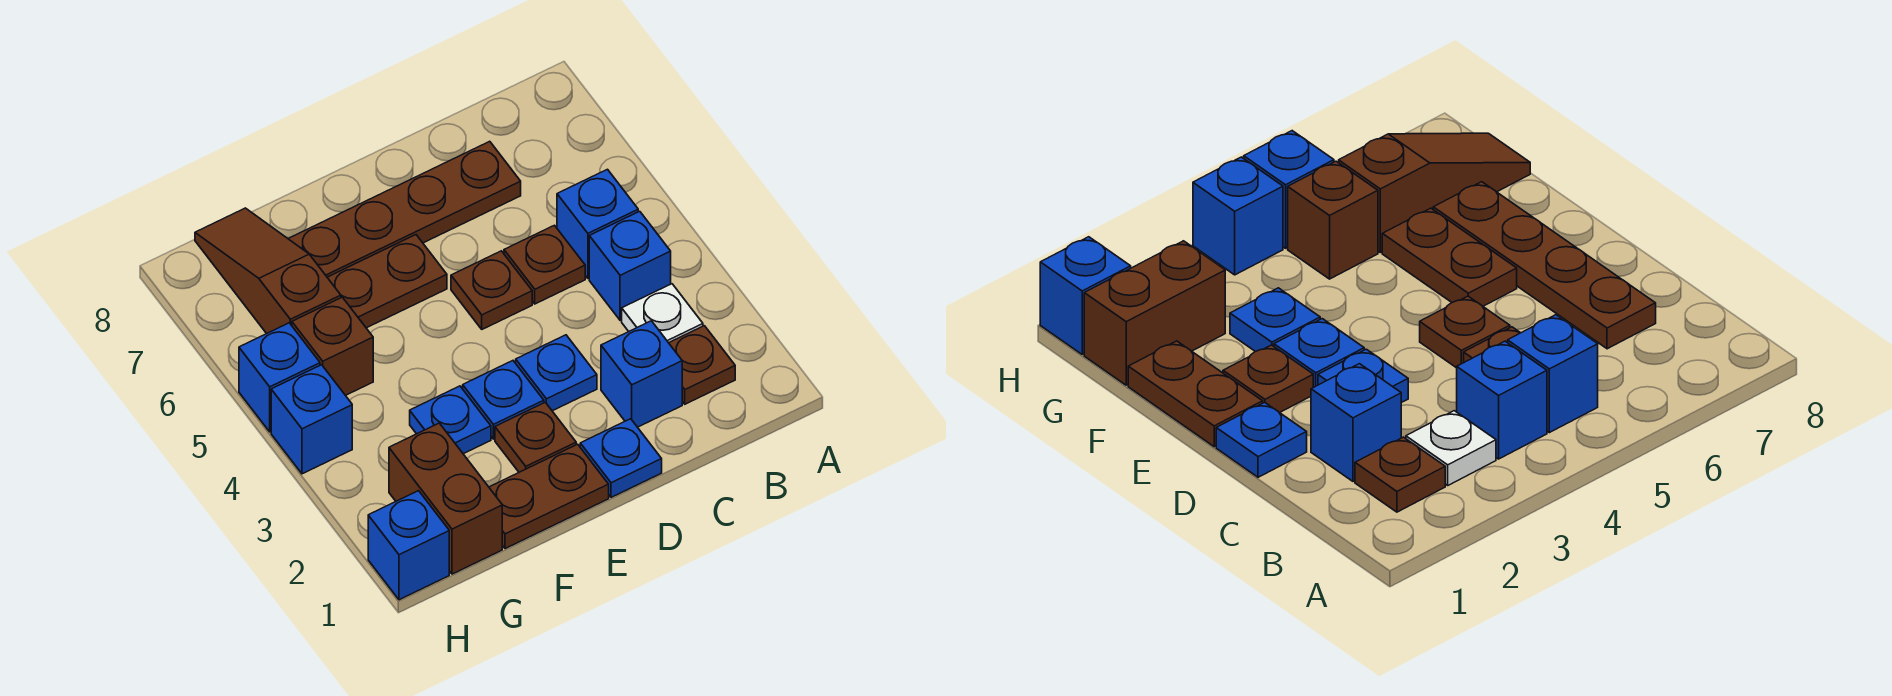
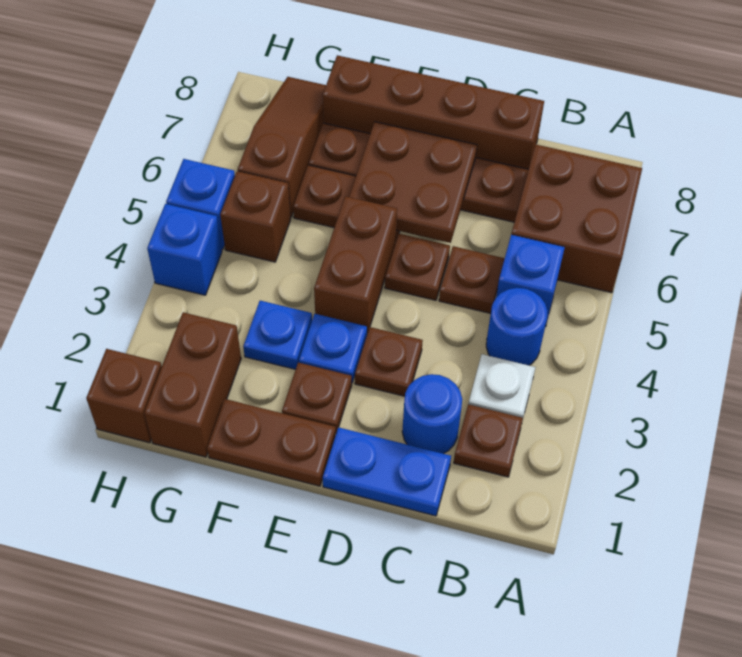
none -> brown brick A6:B7 level 1
blue brick B4 level 1 -> blue round brick B4 level 1
blue brick C2 level 1 -> blue round brick C2 level 1
none -> brown brick C8:F8 level 1
blue plate D1 level 1 -> blue plate C1:D1 level 1
blue plate D3 level 1 -> brown plate D3 level 1
none -> brown plate D6:E7 level 2
none -> brown brick E4:E5 level 1
blue brick H1 level 1 -> brown brick H1 level 1

